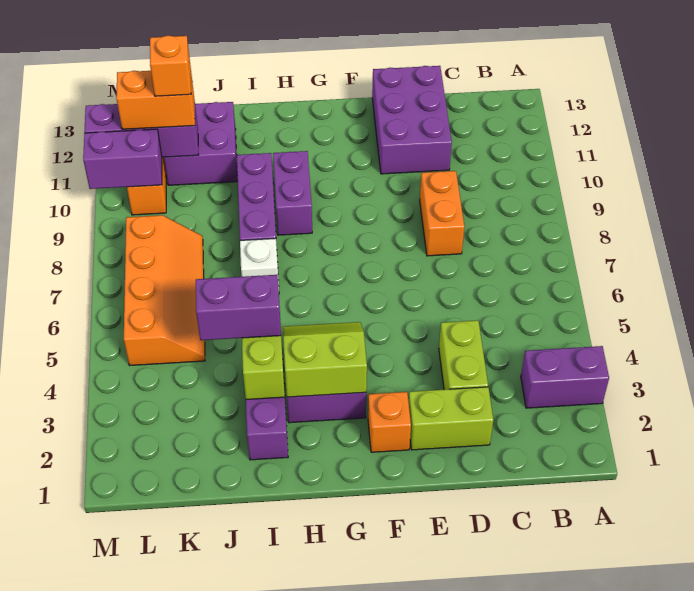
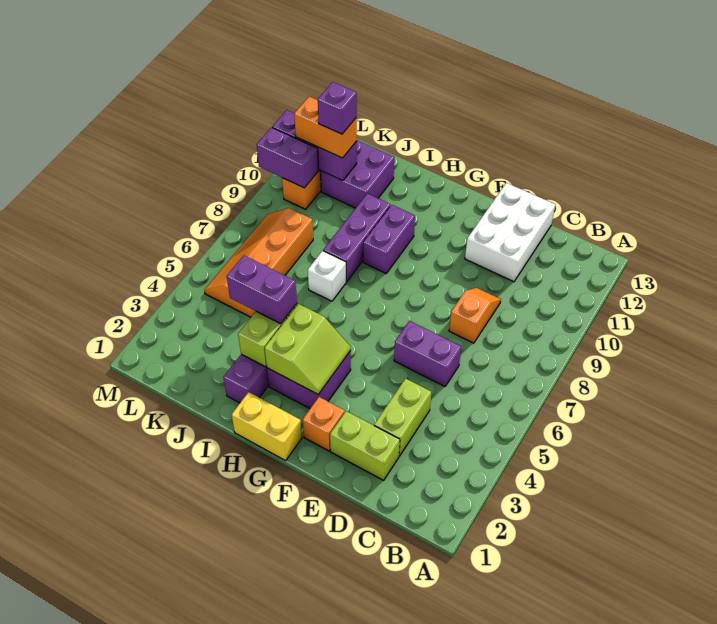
purple brick A3:B3 level 1 -> purple brick D6:E6 level 1
orange brick D8:D9 level 1 -> orange slope D8:D9 level 1 top 8
purple brick D11:E13 level 1 -> white brick D11:E13 level 1
none -> yellow brick G1:H1 level 1
lime slope G3:H4 level 2 top 3 -> lime slope G3:H4 level 2 top H
orange slope K5:L8 level 1 top L -> orange slope K5:L8 level 1 top K
orange brick K11 level 4 -> purple brick K11 level 4

